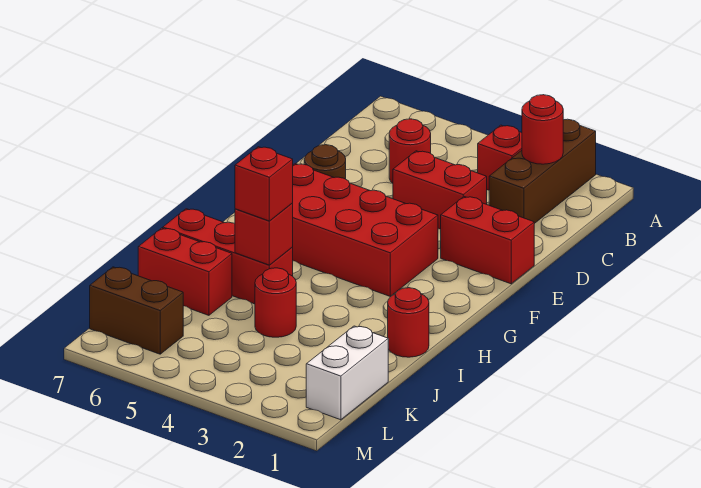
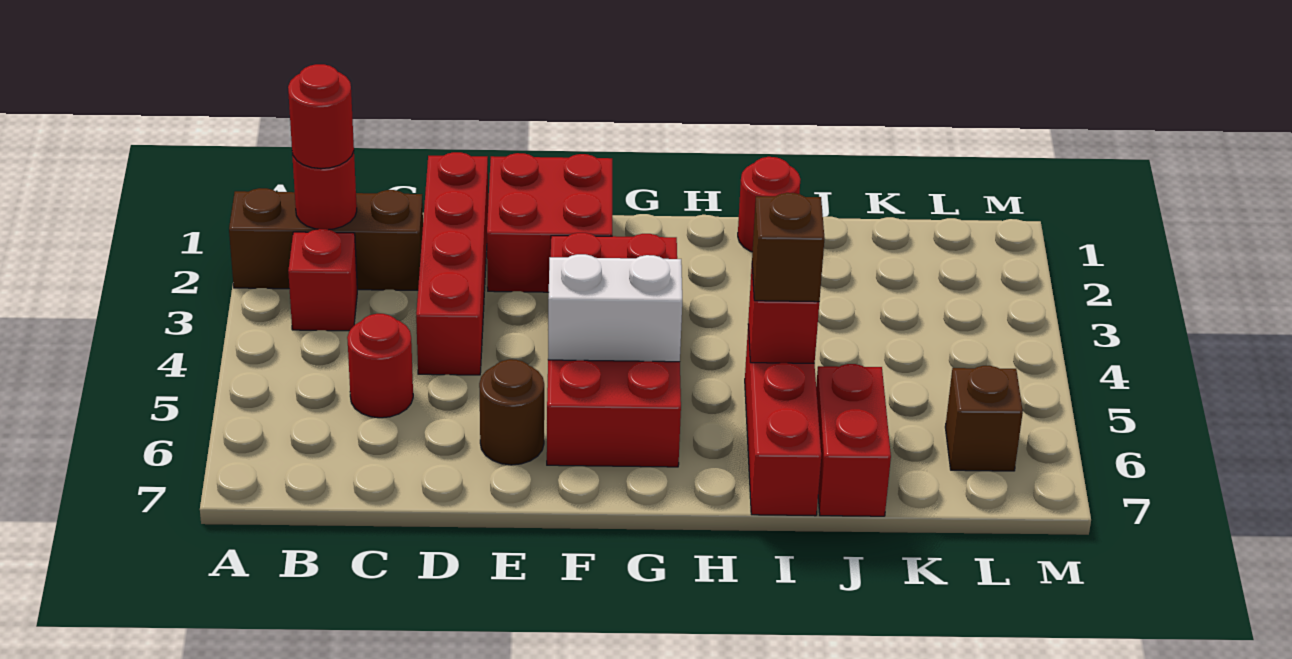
red brick D3:D4 level 1 -> red brick D1:D4 level 1
red brick E1:E2 level 1 -> red brick E1:F2 level 1
red brick I5 level 3 -> brown brick I5 level 3
red round brick J4 level 1 -> red round brick B2 level 3
white brick K1:L1 level 1 -> white brick F5:G5 level 2
brown brick L6:L7 level 1 -> brown brick L6 level 1

